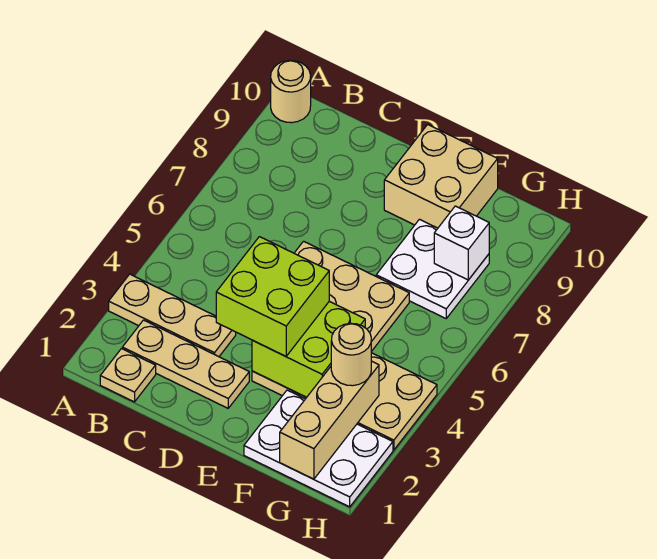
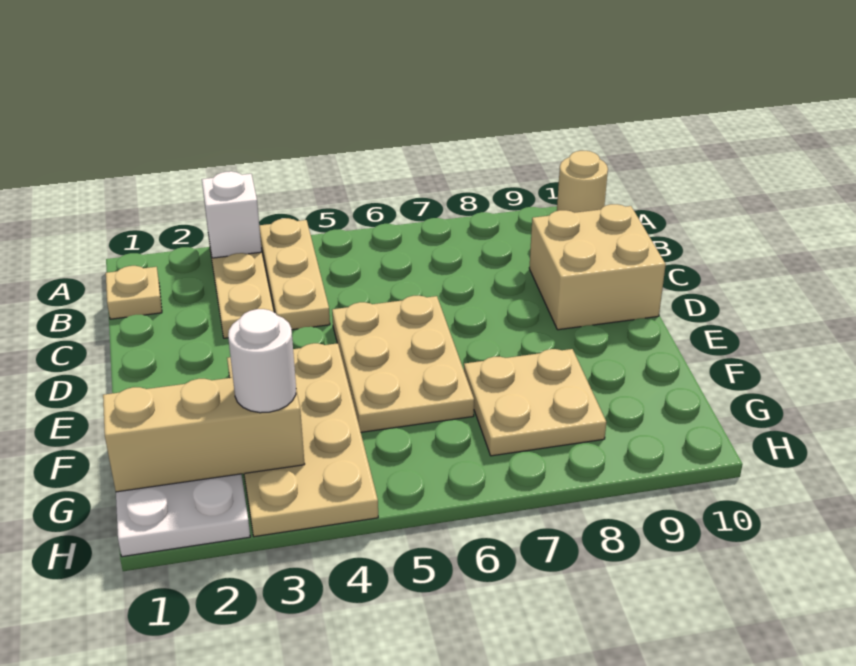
tan plate B2:D2 level 1 -> tan plate A4:C4 level 1
lime brick D3:E4 level 3 -> none
lime brick E3:F4 level 2 -> none
tan brick E9:F10 level 1 -> tan brick C9:D10 level 1
white plate F7:G8 level 1 -> tan plate F7:G8 level 1
tan round brick G3 level 3 -> white round brick G3 level 3
white brick G8 level 2 -> white brick A3 level 2

